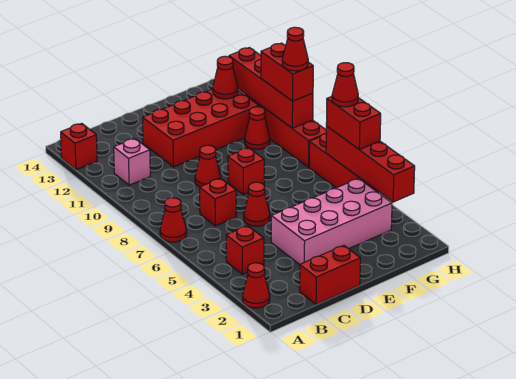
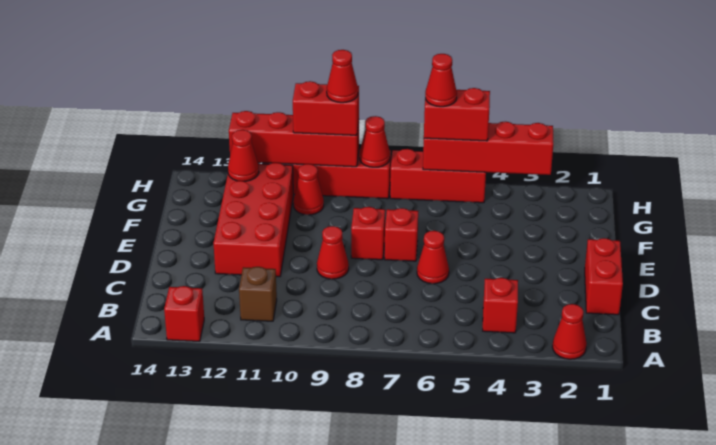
red cone A7 level 1 -> red cone H8 level 2
pink brick B11 level 1 -> brown brick B11 level 1
red brick C7 level 1 -> red brick E7 level 1
pink brick D3:G4 level 1 -> none

